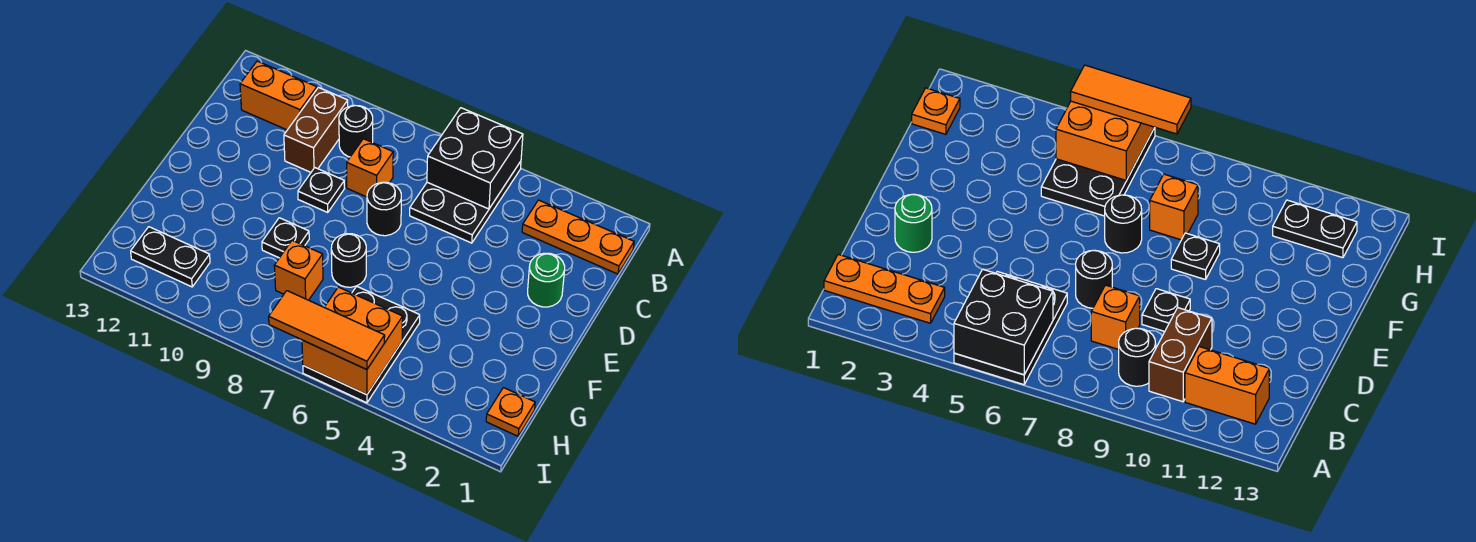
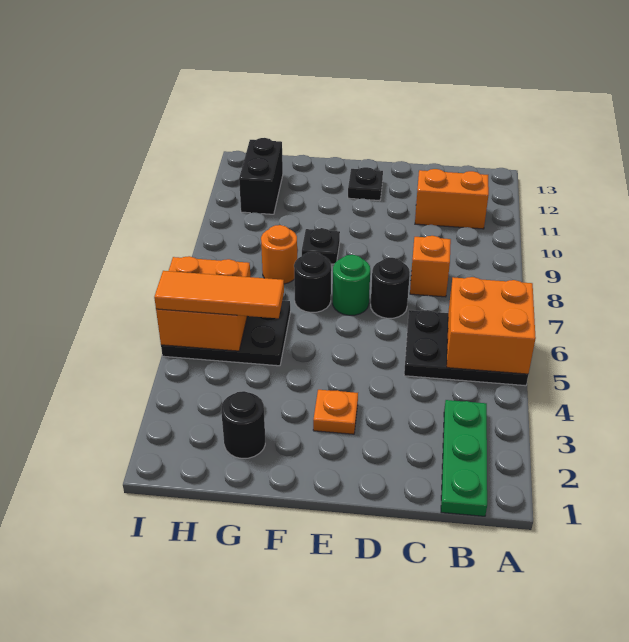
black brick A5:B6 level 2 -> orange brick A5:B6 level 2
orange plate B1:B3 level 1 -> green plate B1:B3 level 1
black round brick B9 level 1 -> black round brick G2 level 1
brown brick B10:C10 level 1 -> none
orange brick B11:B12 level 1 -> orange brick B11:C11 level 1
green round brick D2 level 1 -> green round brick E7 level 1
black plate D9 level 1 -> black plate E12 level 1
orange brick G8 level 1 -> orange round brick G8 level 1
orange plate H1 level 1 -> orange plate E3 level 1
black plate H11:H12 level 1 -> black brick H11:H12 level 1
orange tile I5:I7 level 3 -> orange tile G5:I5 level 3

